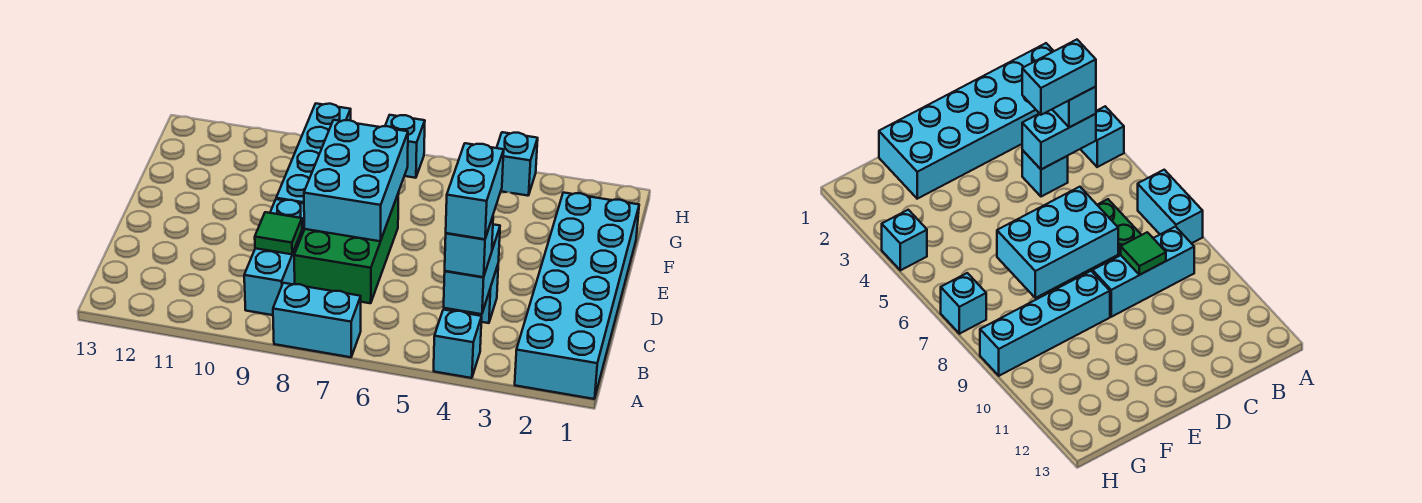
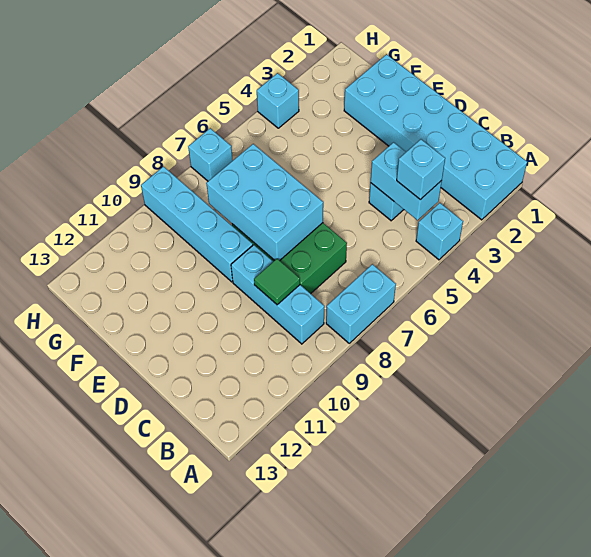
cyan brick B4:C4 level 4 -> none

